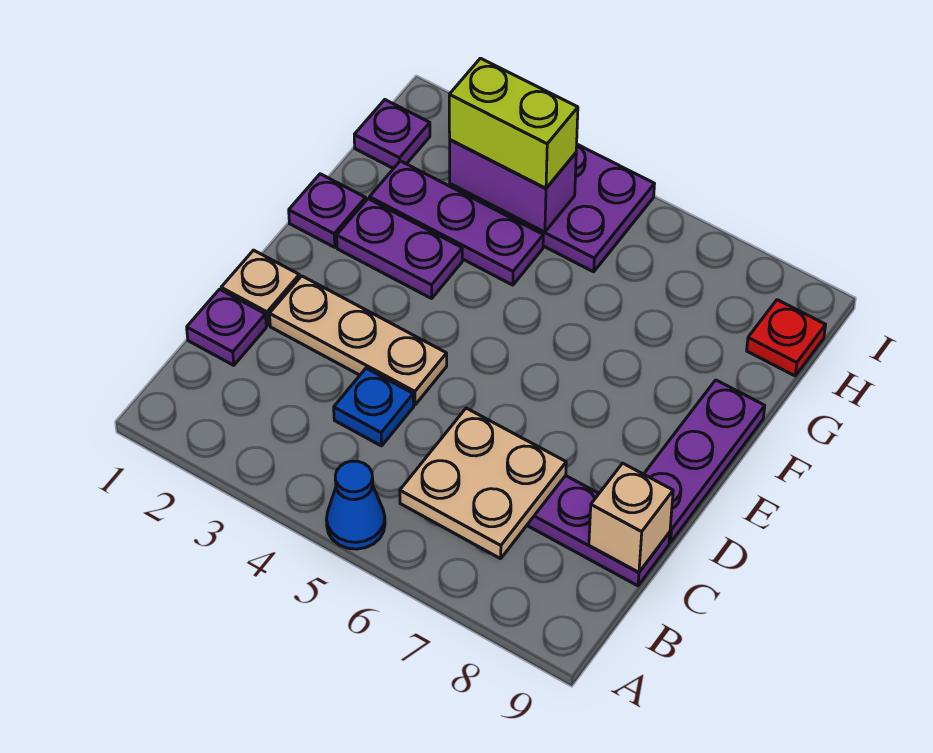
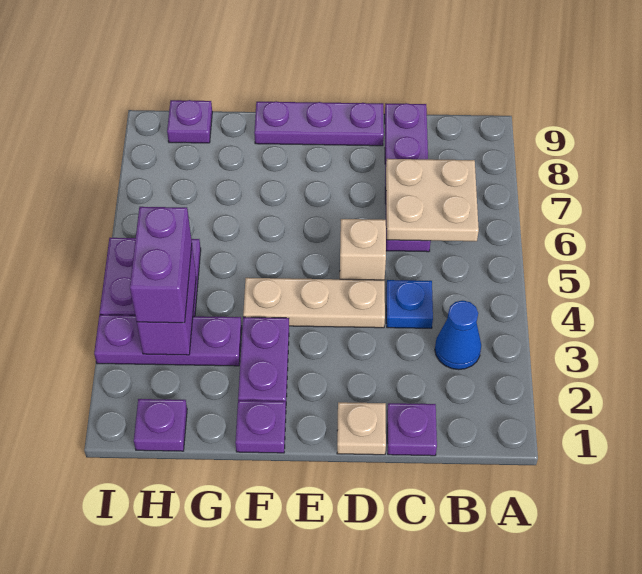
blue cone A5 level 1 -> blue cone B3 level 1
tan brick C9 level 2 -> tan brick D5 level 1
tan plate D2:D4 level 1 -> tan plate D4:F4 level 1
purple plate G2:G4 level 1 -> purple plate G3:I3 level 1
lime brick H3:H4 level 3 -> purple brick H3:H4 level 3
red plate H9 level 1 -> purple plate H9 level 1

